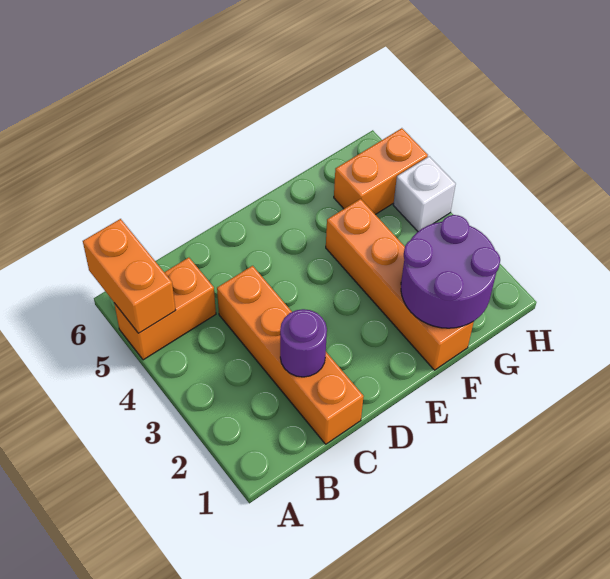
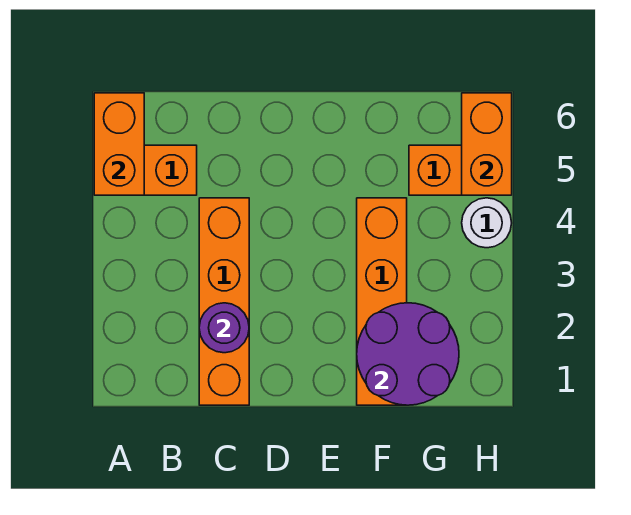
white brick H4 level 1 -> white round brick H4 level 1
none -> orange brick H5:H6 level 2

